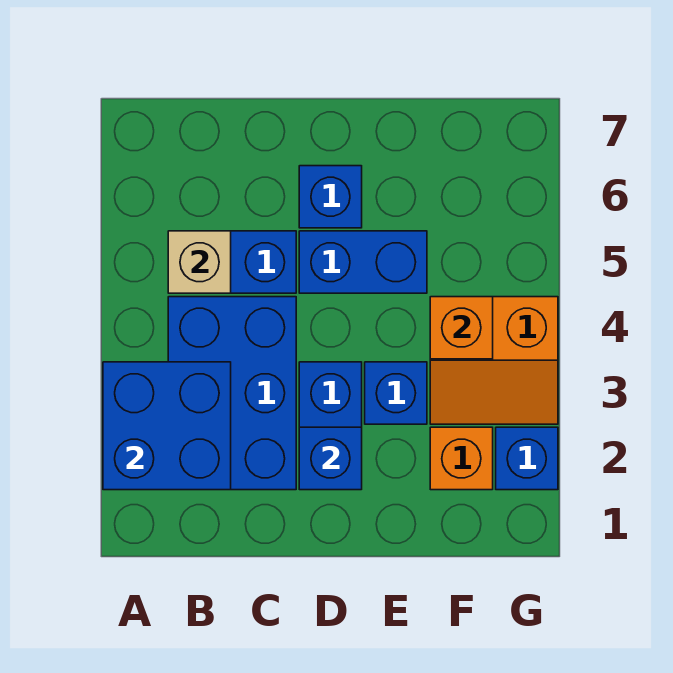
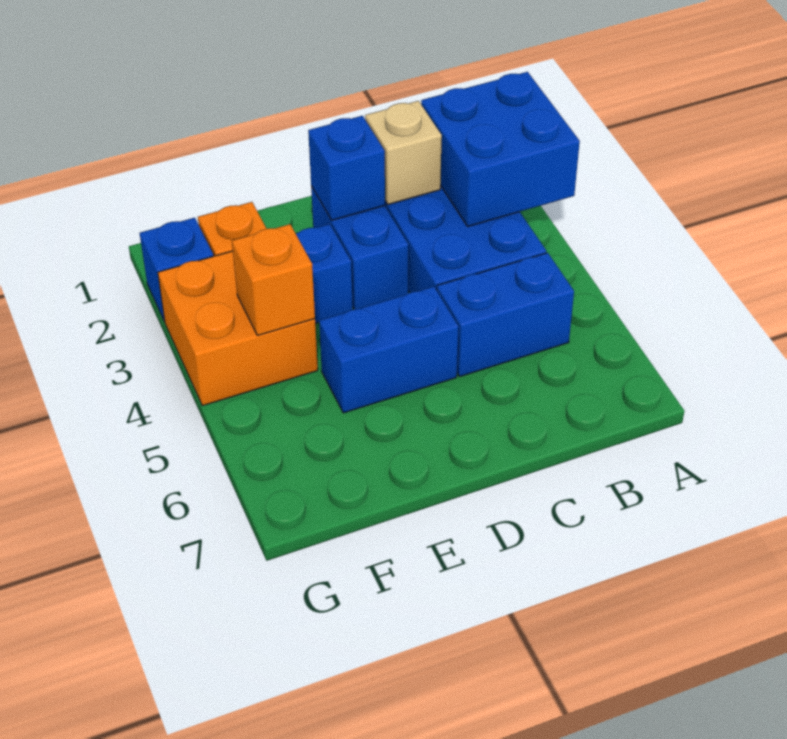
tan brick B5 level 2 -> tan brick C2 level 2
blue brick D6 level 1 -> none
orange slope F3:G4 level 1 top 4 -> orange brick F3:G4 level 1

